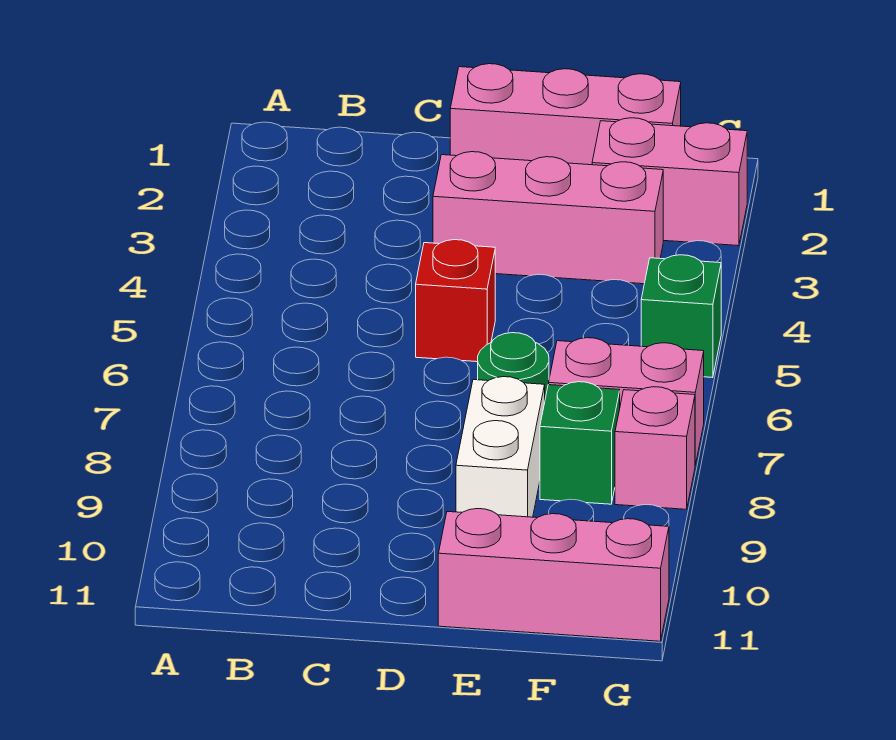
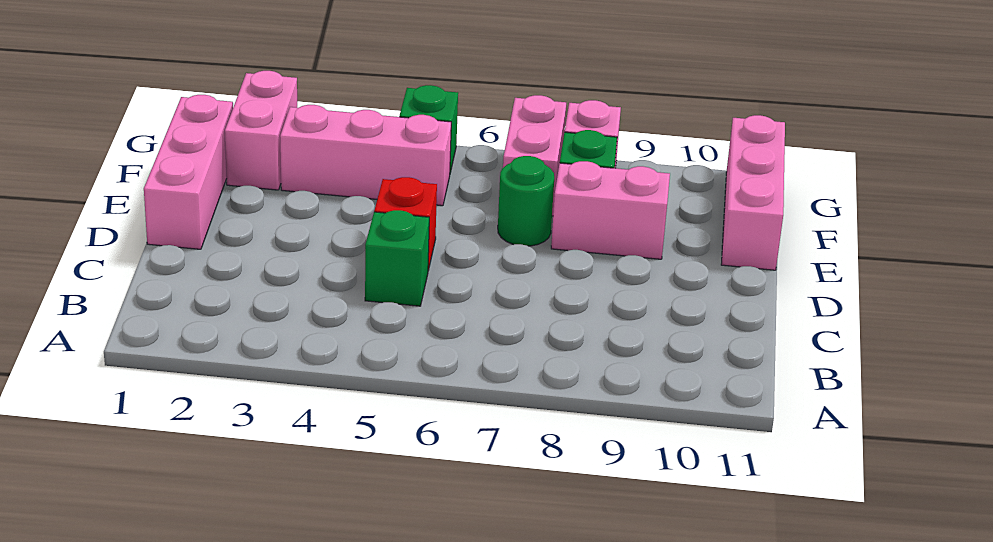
none -> green brick C5 level 1
pink brick D3:F3 level 1 -> pink brick F3:F5 level 1
white brick E8:E9 level 1 -> pink brick E8:E9 level 1

